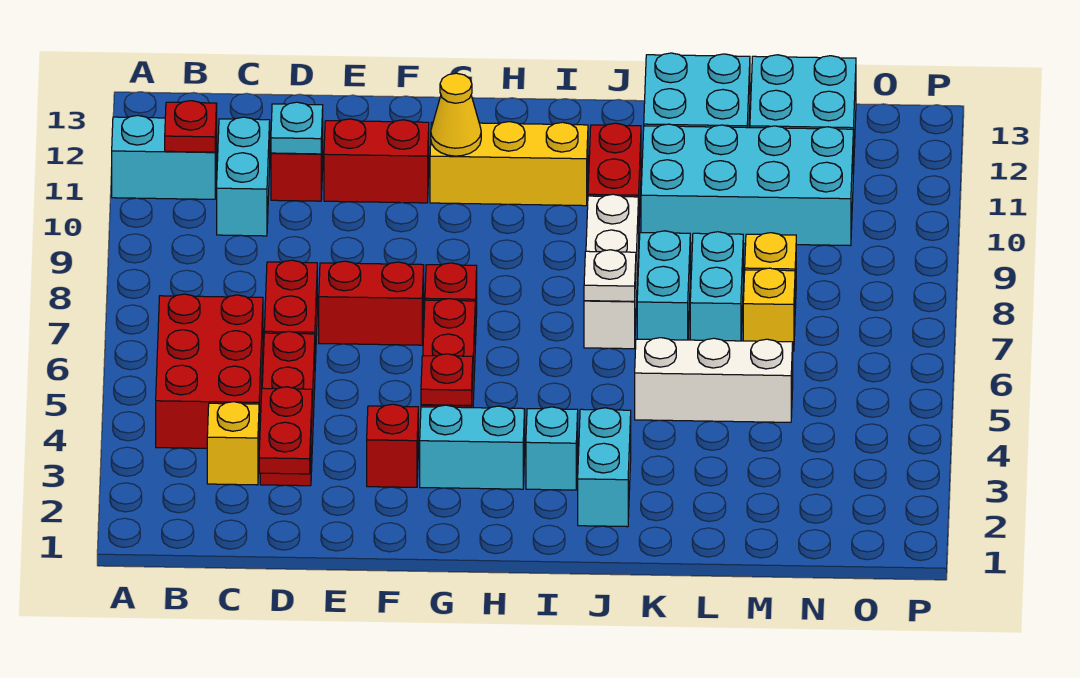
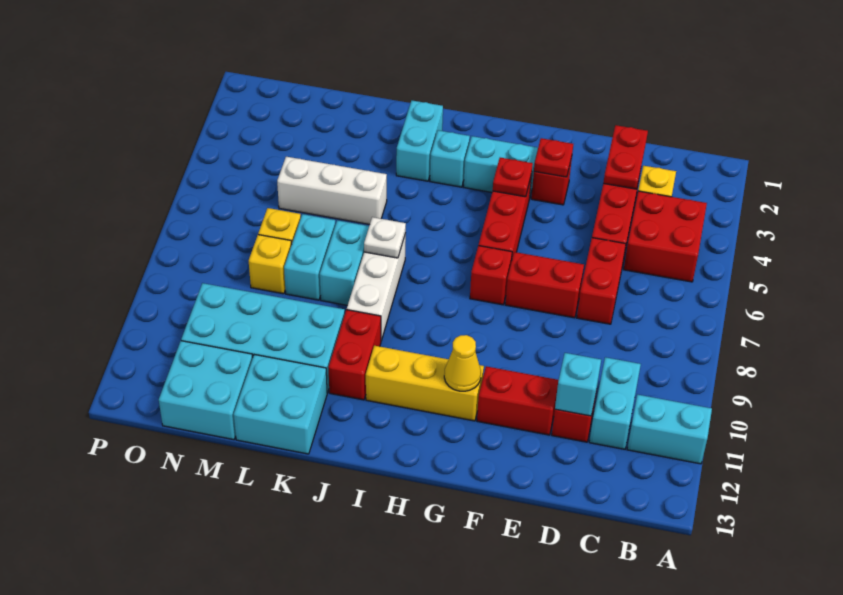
red brick B4:C6 level 1 -> red brick B4:C5 level 1
red plate B11 level 2 -> red plate F3 level 2
cyan plate D11 level 2 -> cyan brick D11 level 2

